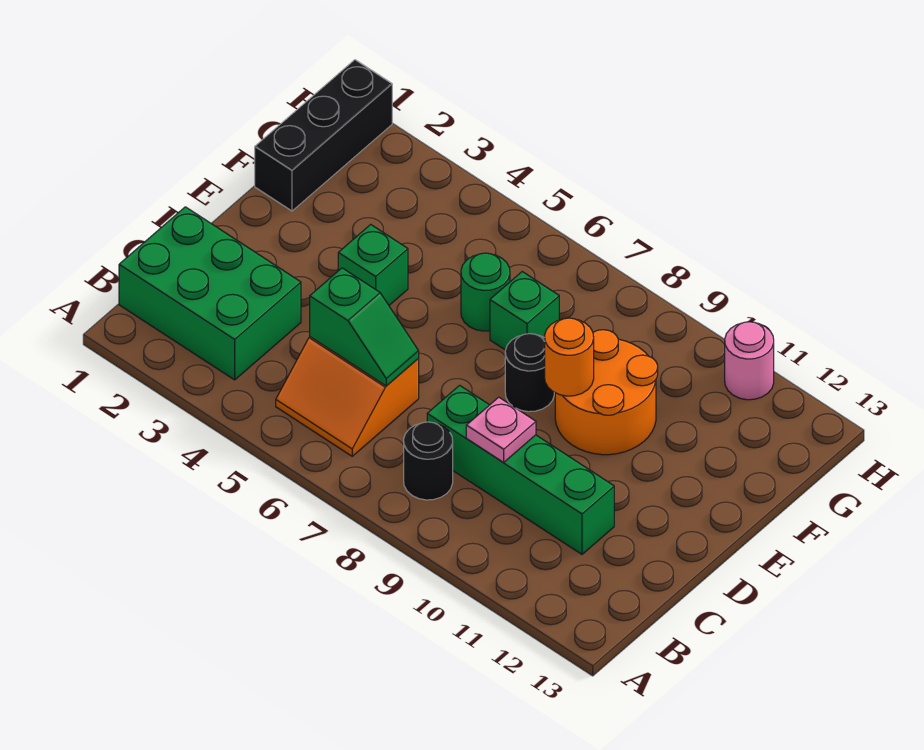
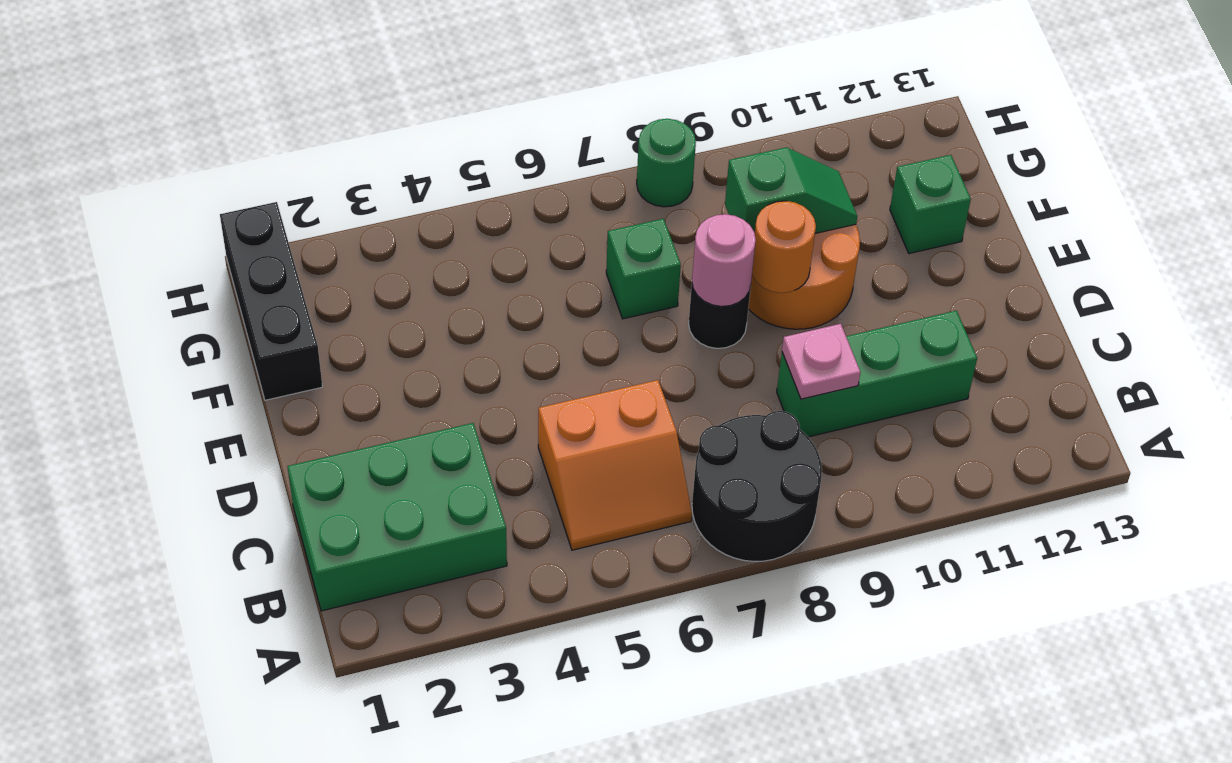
black round brick B8 level 1 -> black round brick A7:B8 level 1
green slope C5:C6 level 2 top 5 -> green slope F9:F10 level 2 top 9
green brick C8:C11 level 1 -> green brick C9:C11 level 1
green brick E4 level 1 -> green brick F12 level 1
green round brick F6 level 1 -> green round brick H8 level 1
pink round brick H11 level 1 -> pink round brick E8 level 2

